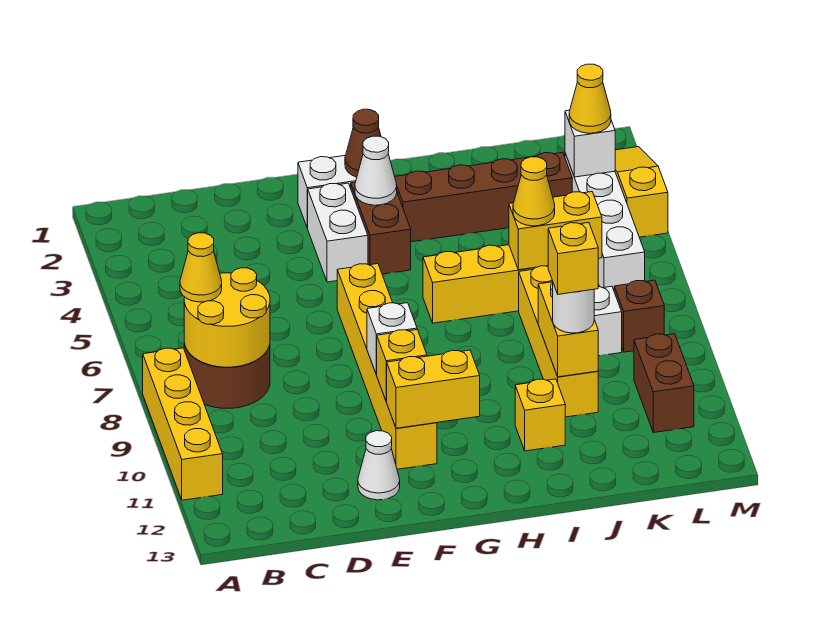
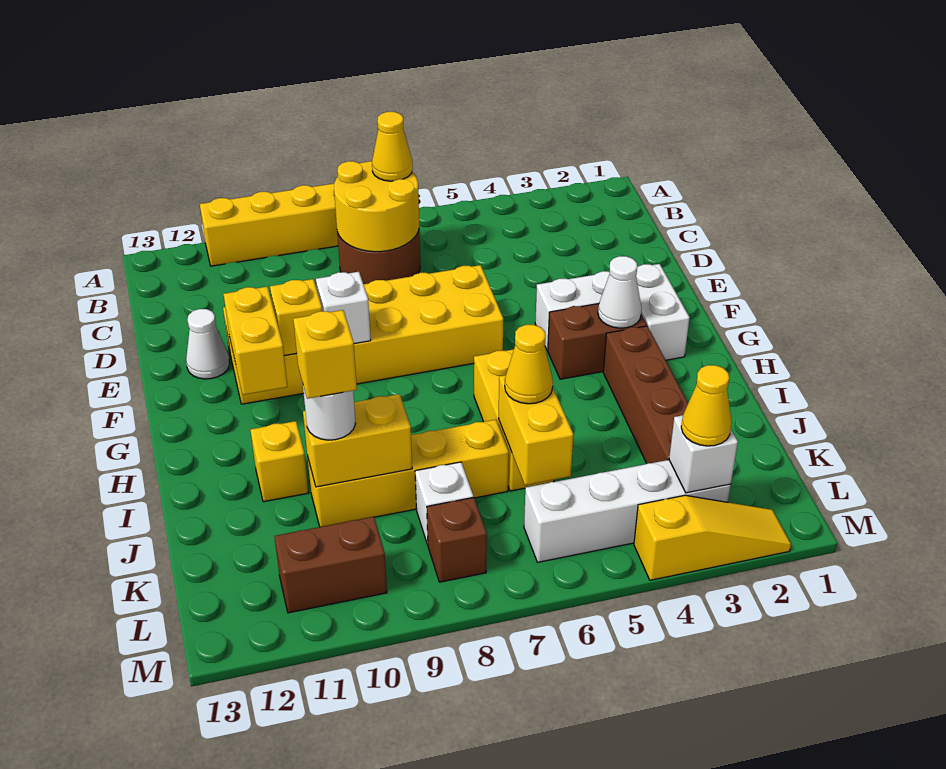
yellow brick F6:F11 level 1 -> yellow brick E6:F11 level 1
brown cone G2 level 2 -> none

